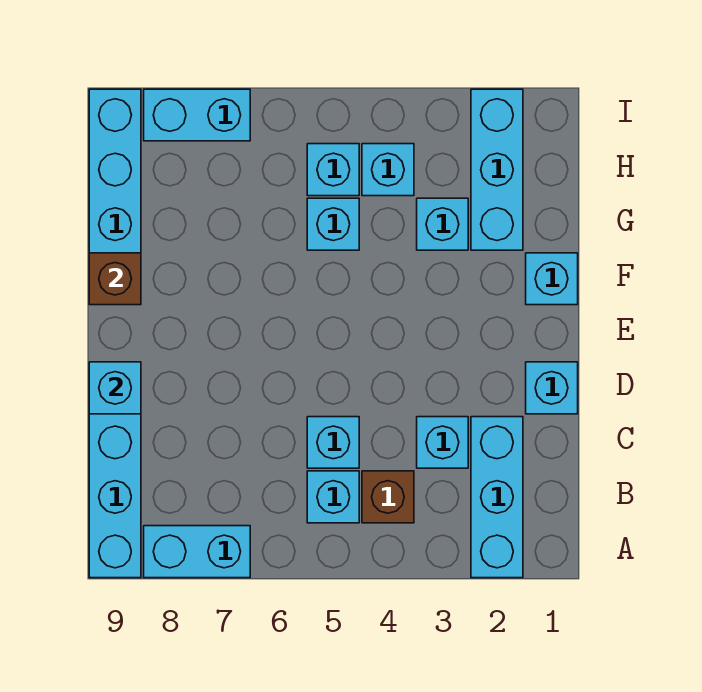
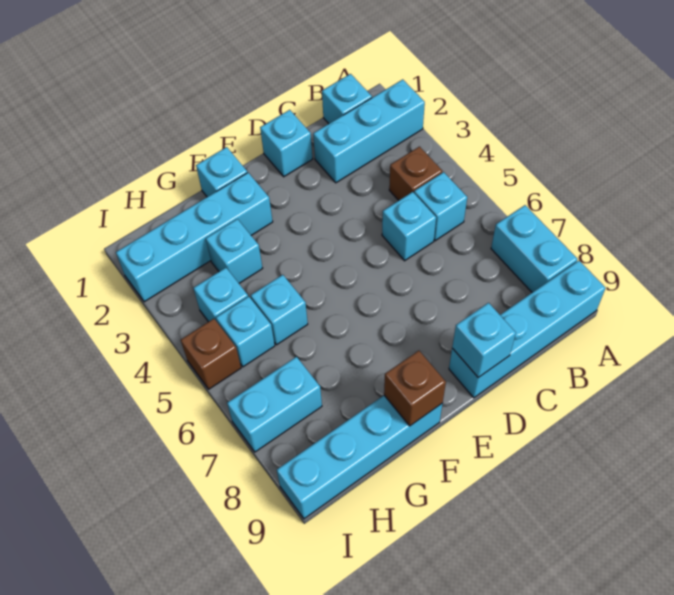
cyan brick C3 level 1 -> cyan brick B1 level 1
cyan brick G2:I2 level 1 -> cyan brick F2:I2 level 1
none -> brown brick I5 level 1
cyan brick I7:I8 level 1 -> cyan brick H7:I7 level 1

